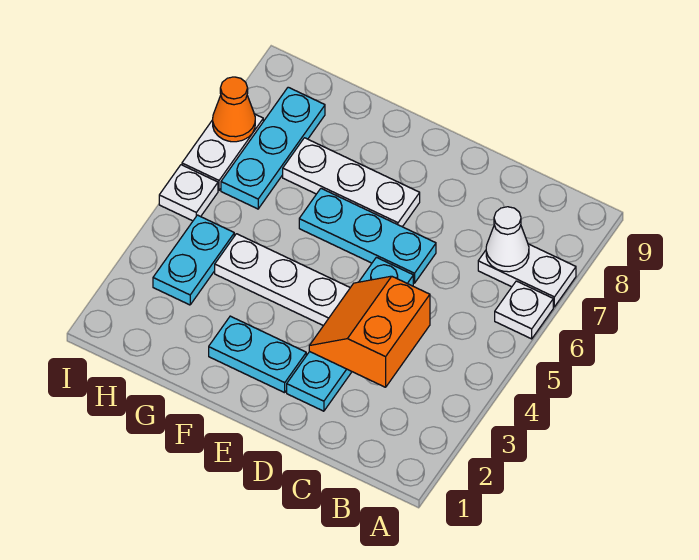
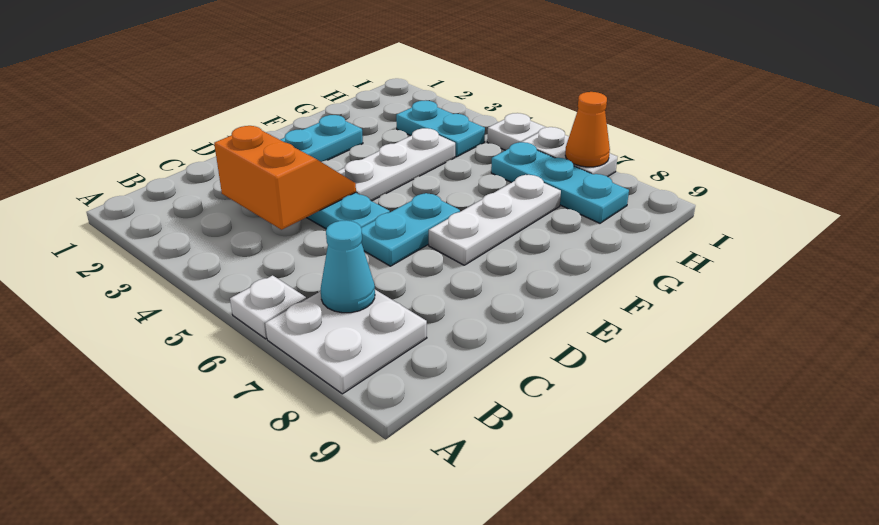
white plate A7:B7 level 1 -> white plate A7:B8 level 1
white cone B7 level 2 -> cyan cone B7 level 2
cyan plate D6:F6 level 1 -> cyan plate D6:E6 level 1

